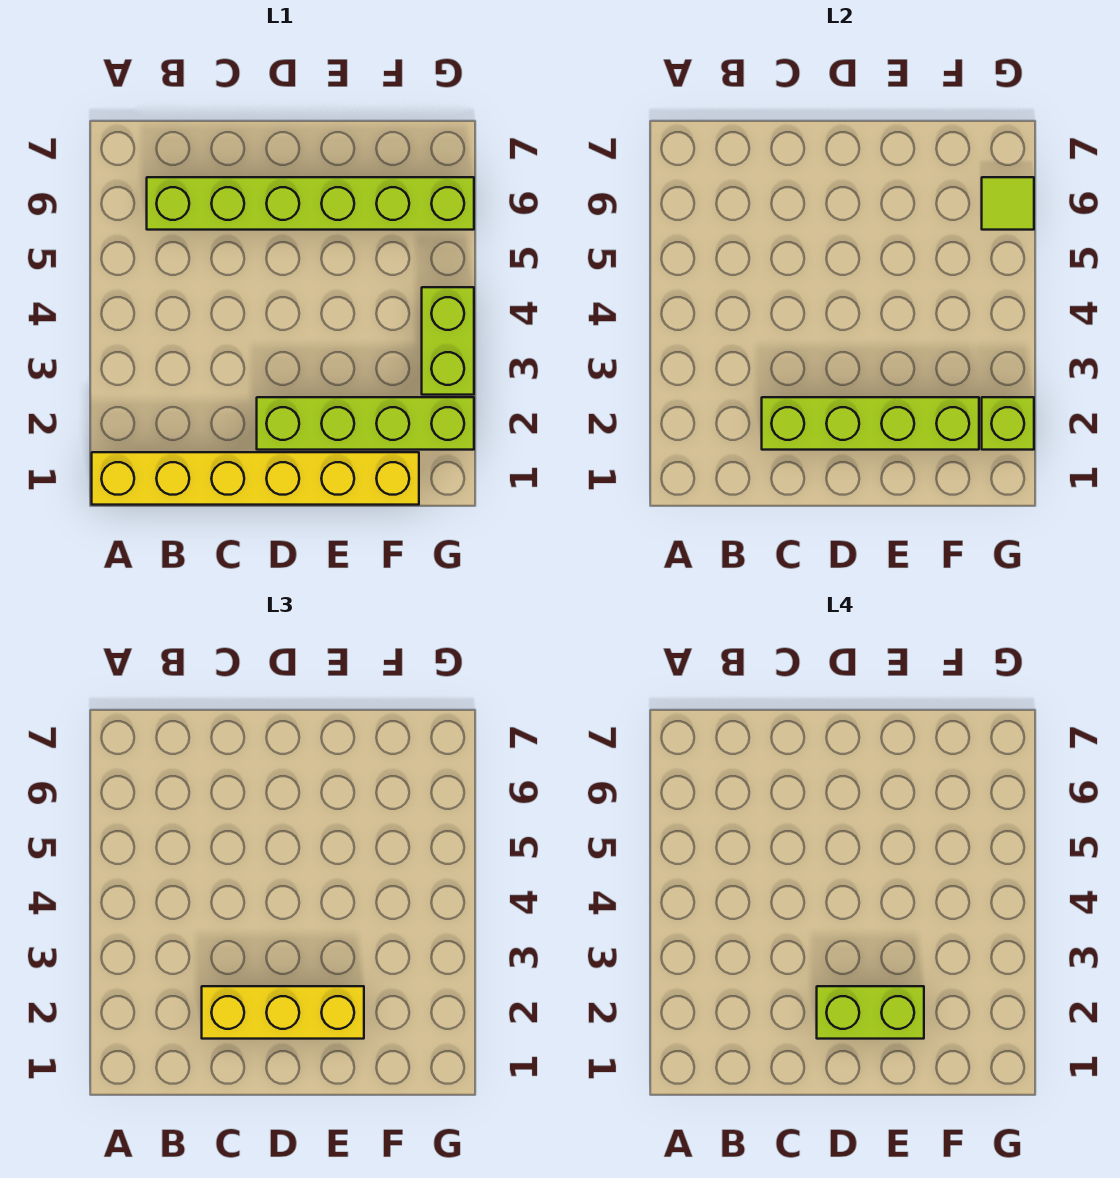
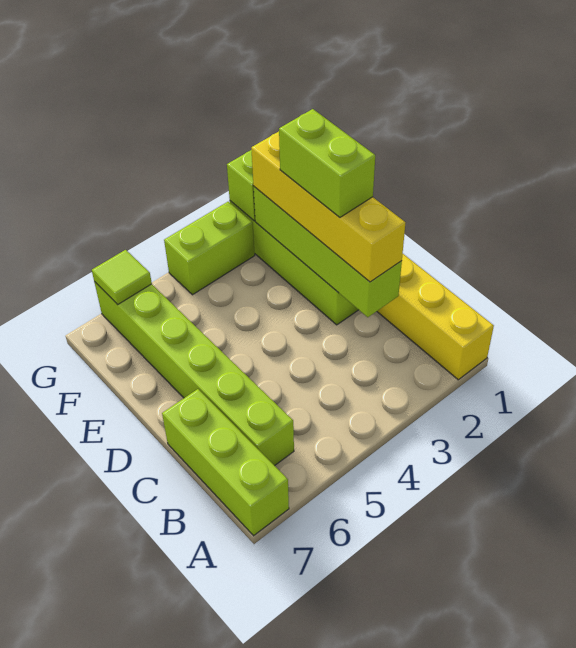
none -> lime brick A7:C7 level 1
yellow brick C2:E2 level 3 -> yellow brick C2:F2 level 3

